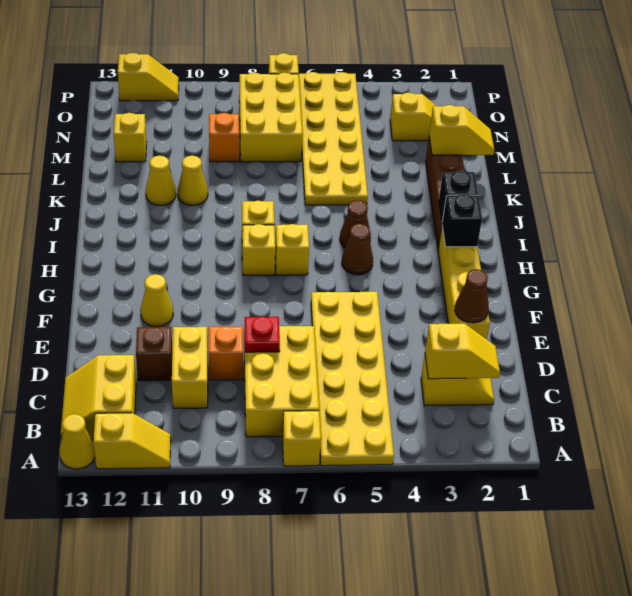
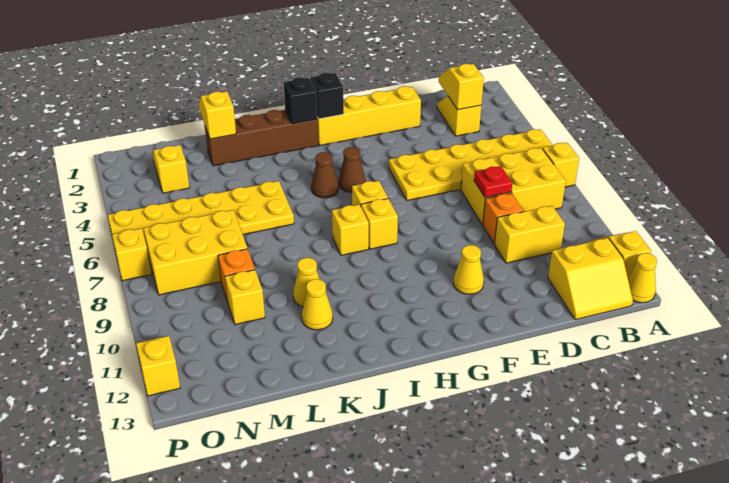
brown brick D11 level 1 -> none
brown cone E2 level 2 -> none
yellow brick M12 level 1 -> yellow brick M10 level 1

